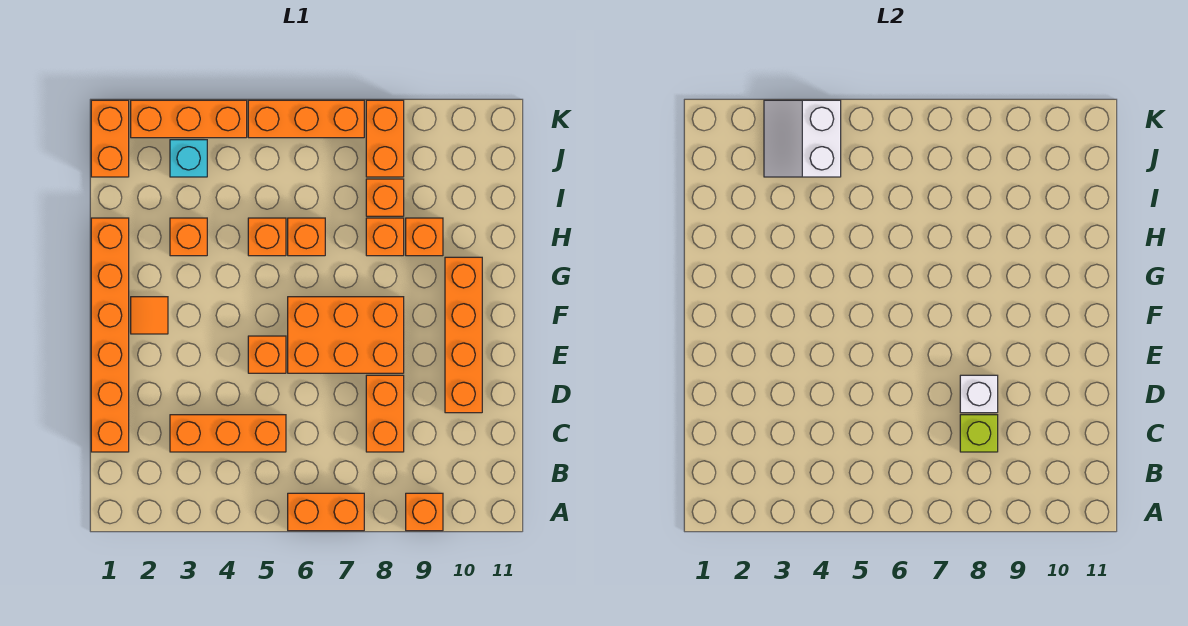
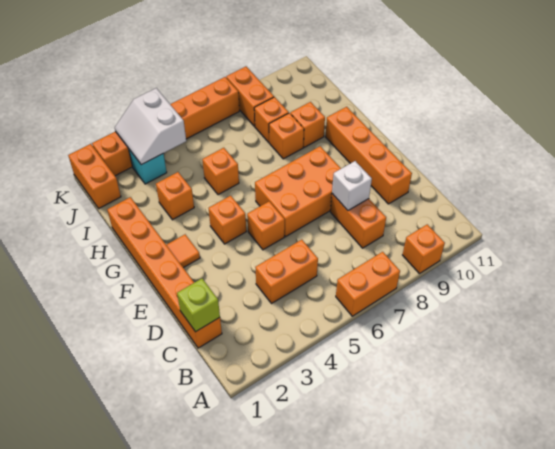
orange brick C3:C5 level 1 -> orange brick C4:C5 level 1
lime brick C8 level 2 -> lime brick C1 level 2
orange brick H6 level 1 -> orange brick F4 level 1

